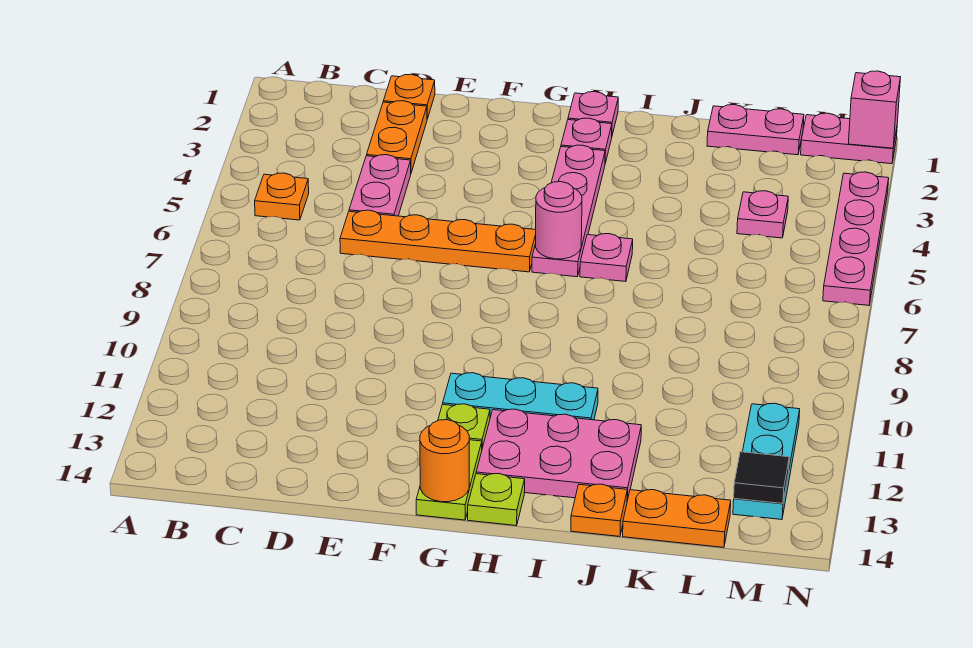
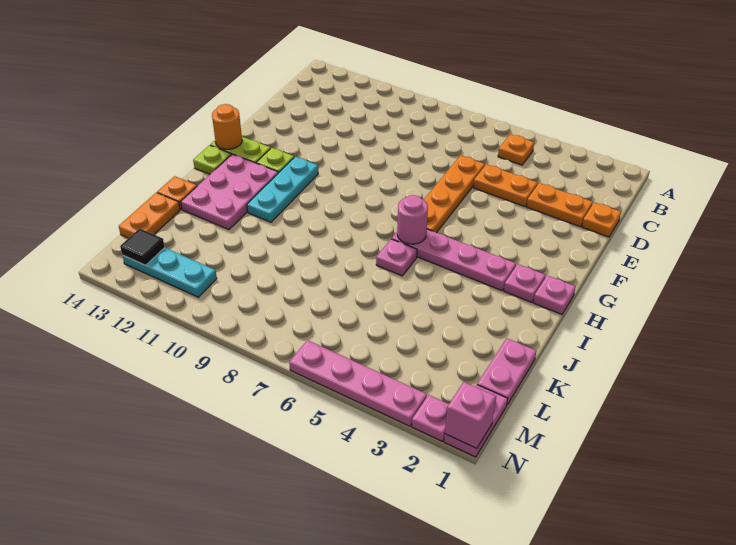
pink plate D4:D5 level 1 -> orange plate D4:D5 level 1
pink plate L4 level 1 -> pink plate N2 level 1

